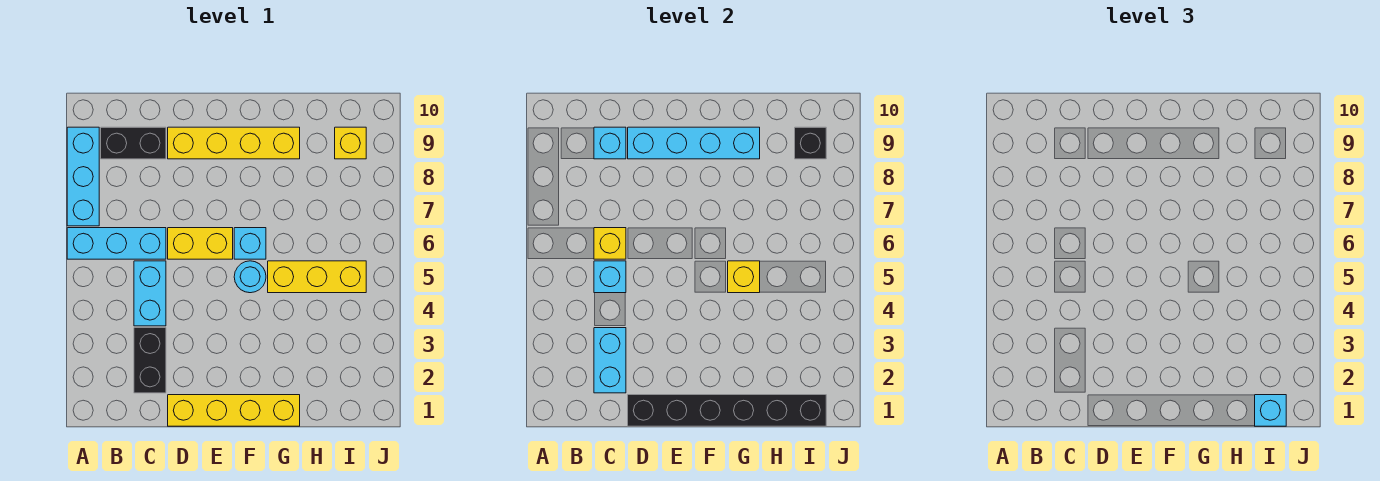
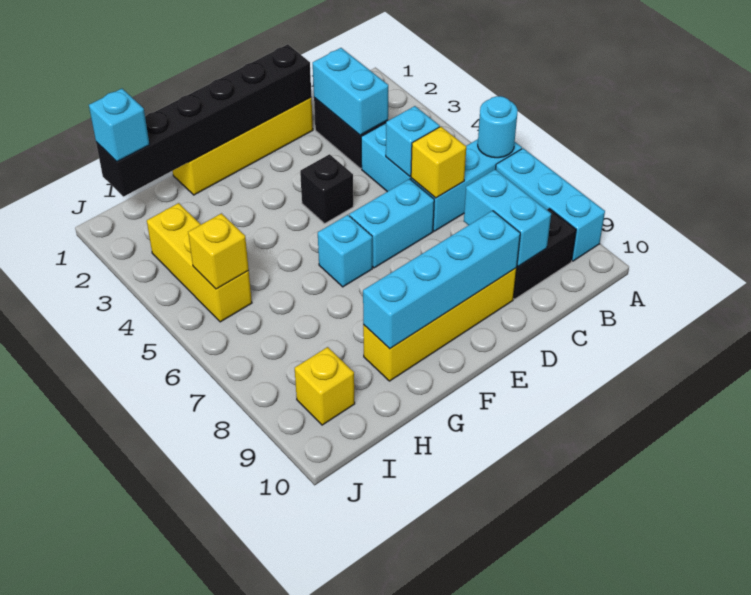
cyan brick C9 level 2 -> cyan brick C8:C9 level 2
yellow brick D6:E6 level 1 -> cyan brick D6:E6 level 1
cyan round brick F5 level 1 -> cyan round brick A6 level 2
yellow brick G5:I5 level 1 -> yellow brick I3:I5 level 1
yellow brick G5 level 2 -> yellow brick I5 level 2
black brick I9 level 2 -> black brick E4 level 1

